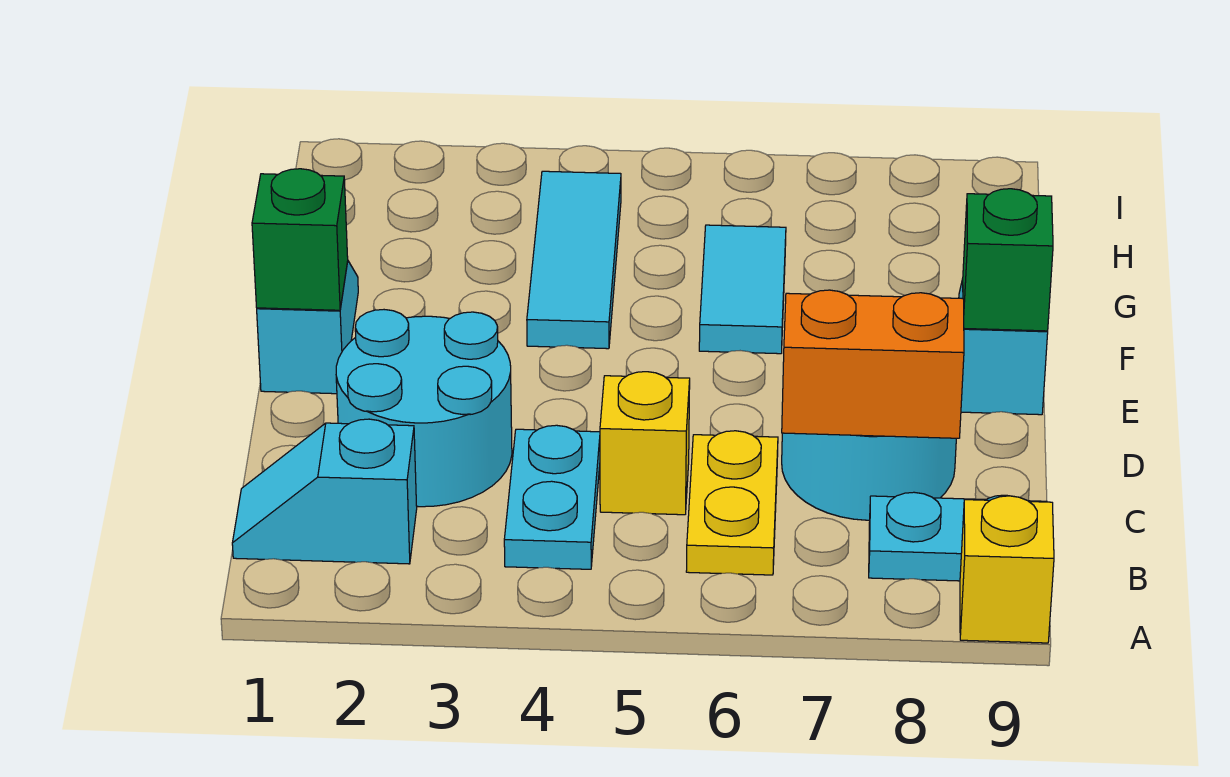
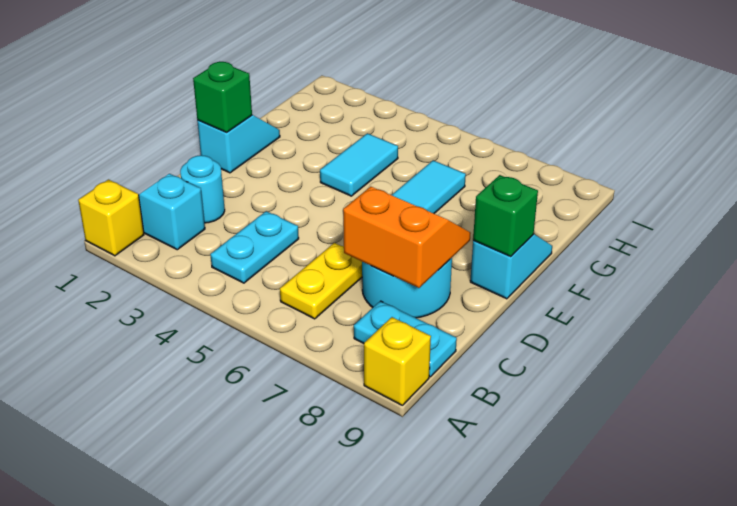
cyan round brick C2:D3 level 1 -> cyan round brick C2 level 1
yellow brick C5 level 1 -> yellow brick A1 level 1
cyan tile F4:H4 level 1 -> cyan tile F4:G4 level 1

